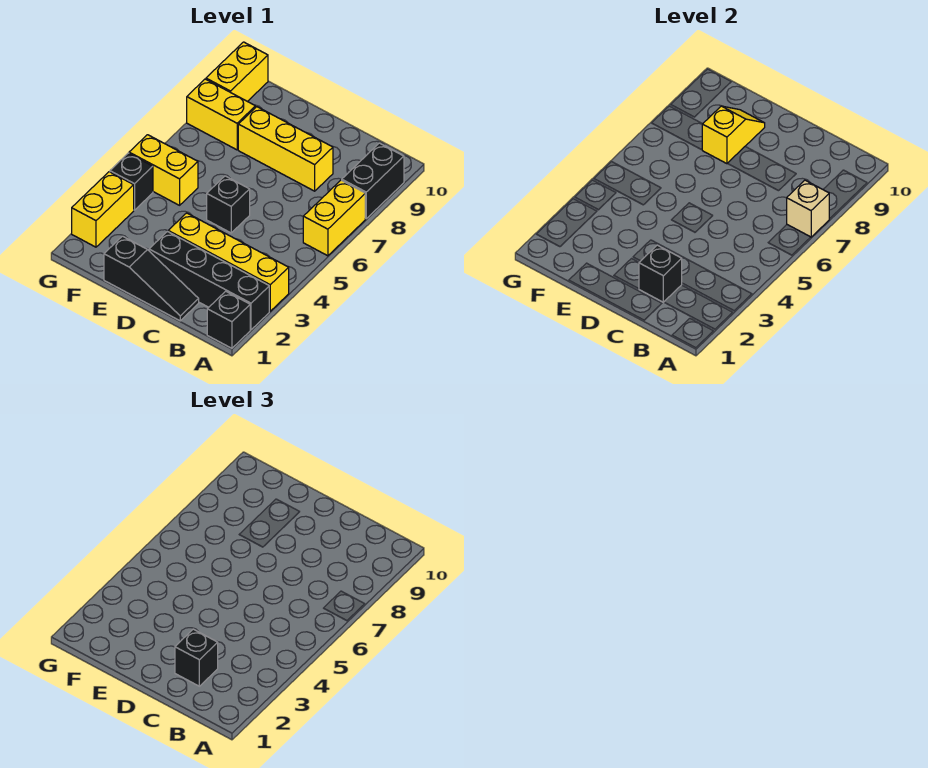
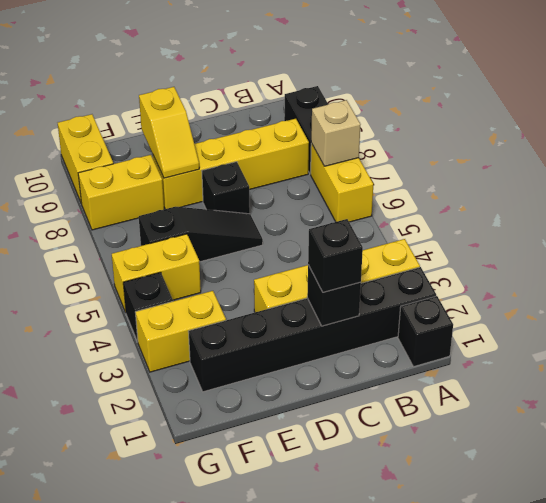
black brick A2:D2 level 1 -> black brick A2:F2 level 1
black slope C1:E1 level 1 top E -> black slope D6:F6 level 1 top F
yellow brick C8:E8 level 1 -> yellow brick B8:E8 level 1
black brick D5 level 1 -> black brick D7 level 1
yellow slope E8:E9 level 2 top 8 -> yellow slope E8:E9 level 2 top 9
yellow brick G2:G3 level 1 -> yellow brick F3:G3 level 1

